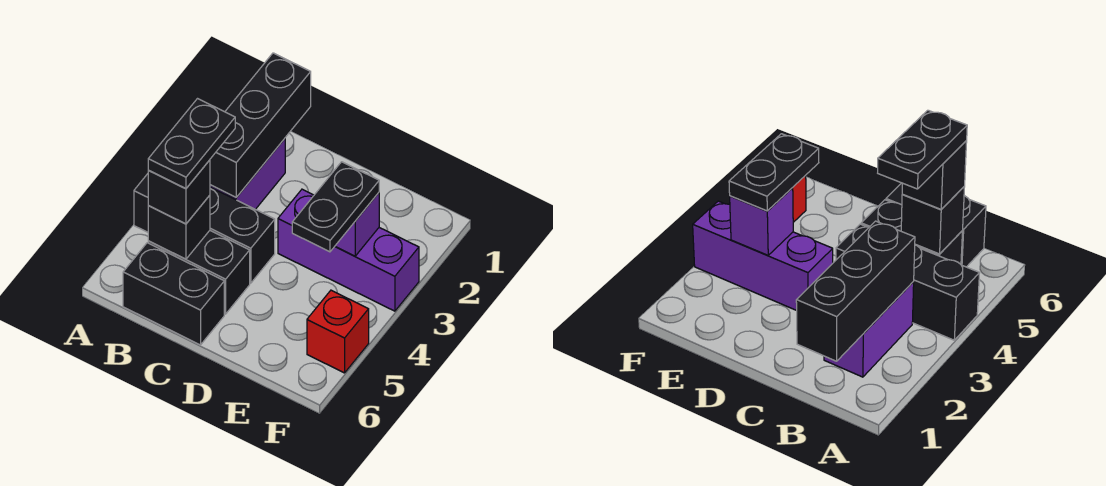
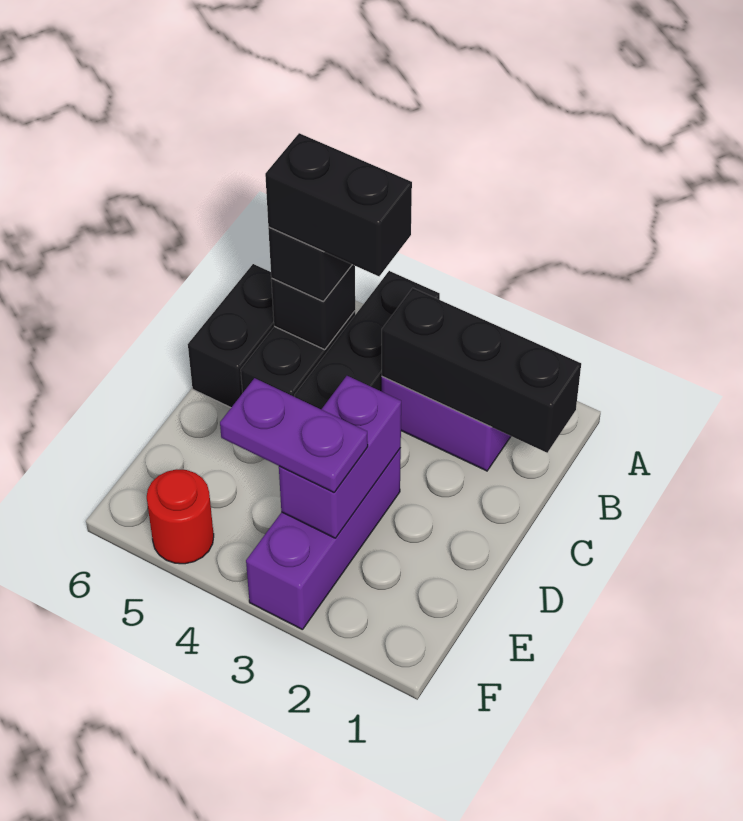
black plate B4:B5 level 4 -> black brick B4:B5 level 4
purple brick E3 level 2 -> purple brick D3:E3 level 2
black plate E3:E4 level 3 -> purple plate E3:E4 level 3
red brick F5 level 1 -> red round brick F5 level 1

